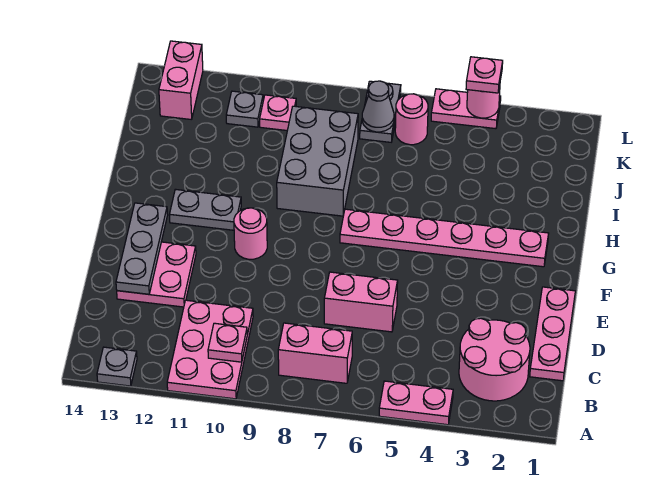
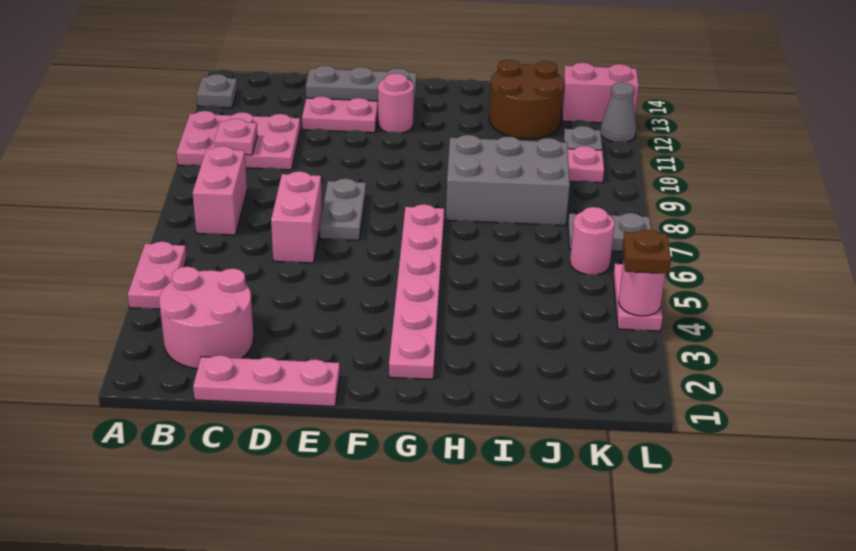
pink round brick F10 level 1 -> pink round brick F12 level 1
grey plate G11:G12 level 1 -> grey plate E7:E8 level 1
none -> brown round brick I12:J13 level 1
grey cone K7 level 2 -> grey cone L12 level 1
pink plate L4 level 3 -> brown plate L4 level 3

